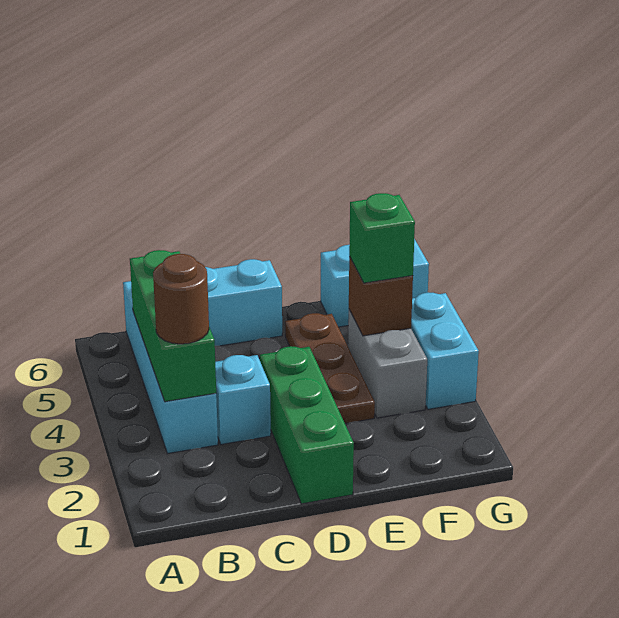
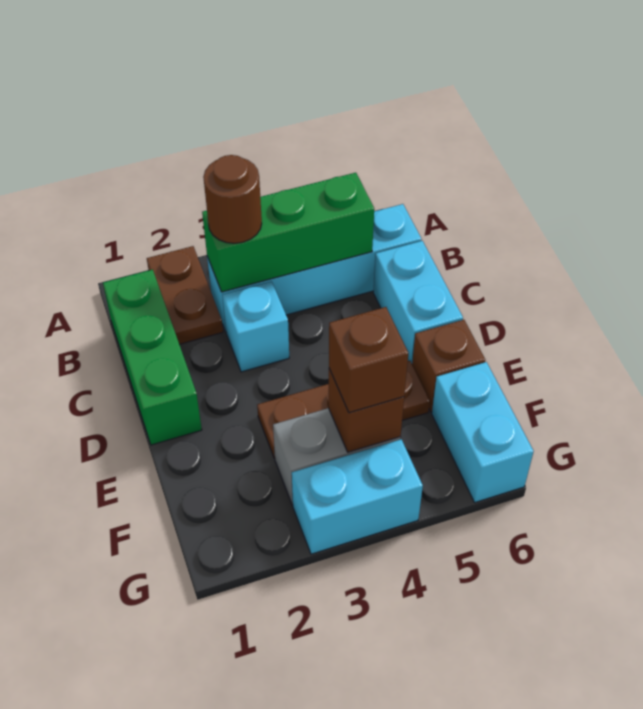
none -> brown plate A2:B2 level 1
green brick D1:D3 level 1 -> green brick B1:D1 level 1
none -> brown brick E6 level 1
green brick F4 level 3 -> brown brick F4 level 3

